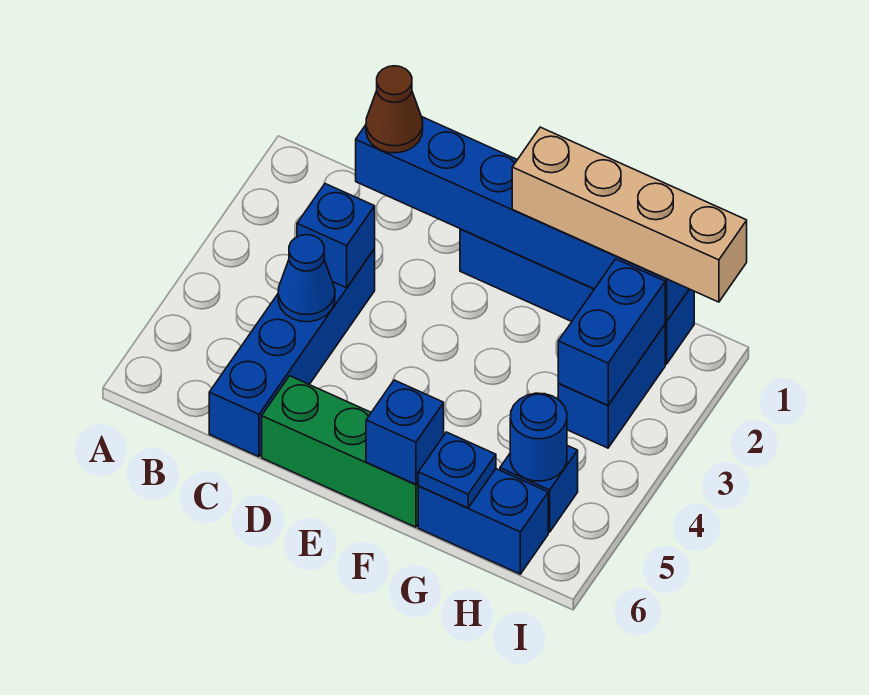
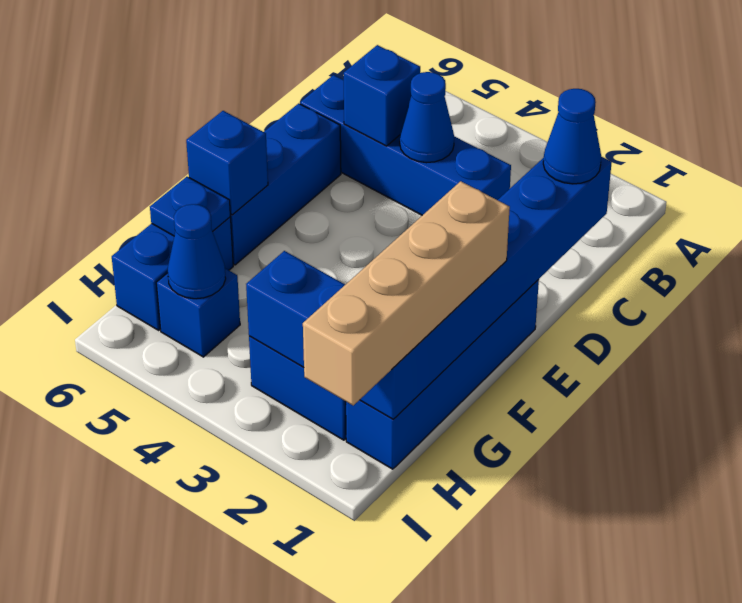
brown cone C1 level 3 -> blue cone C1 level 3
blue brick C3 level 2 -> blue brick C5 level 2
green brick D6:F6 level 1 -> blue brick D6:F6 level 1
blue round brick H5 level 2 -> blue cone H5 level 2

